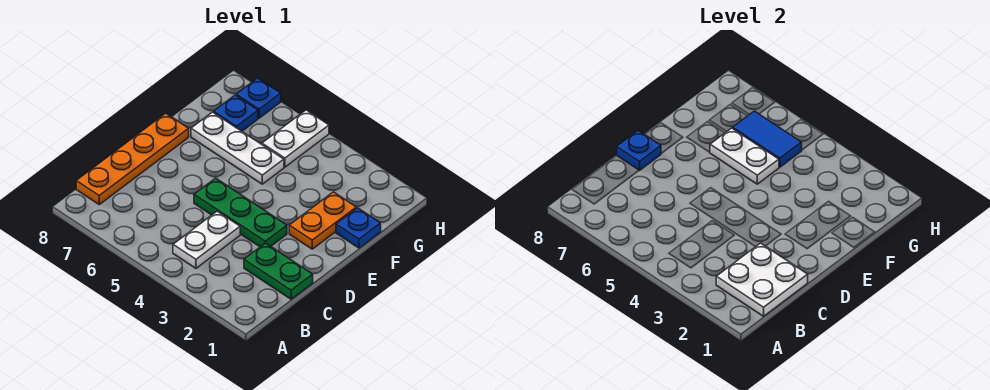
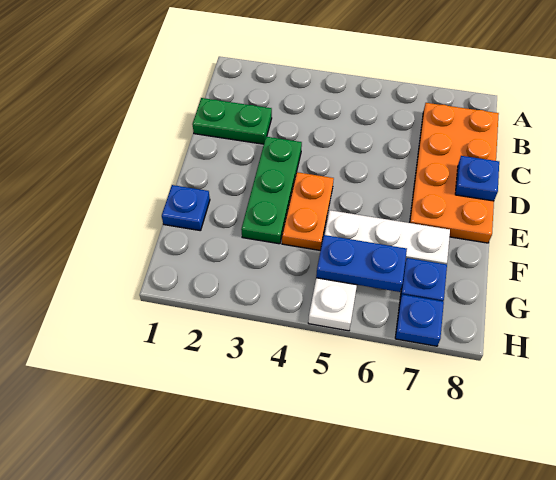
white plate B1:C2 level 2 -> none
white plate B4:C4 level 1 -> none
orange plate B8:E8 level 1 -> orange plate B7:E8 level 1
green plate D3:D5 level 1 -> green plate D3:F3 level 1
orange plate E2:F2 level 1 -> orange plate E4:F4 level 1
white plate F5:F6 level 2 -> none
blue tile G5:G6 level 2 -> blue plate G5:G6 level 2

